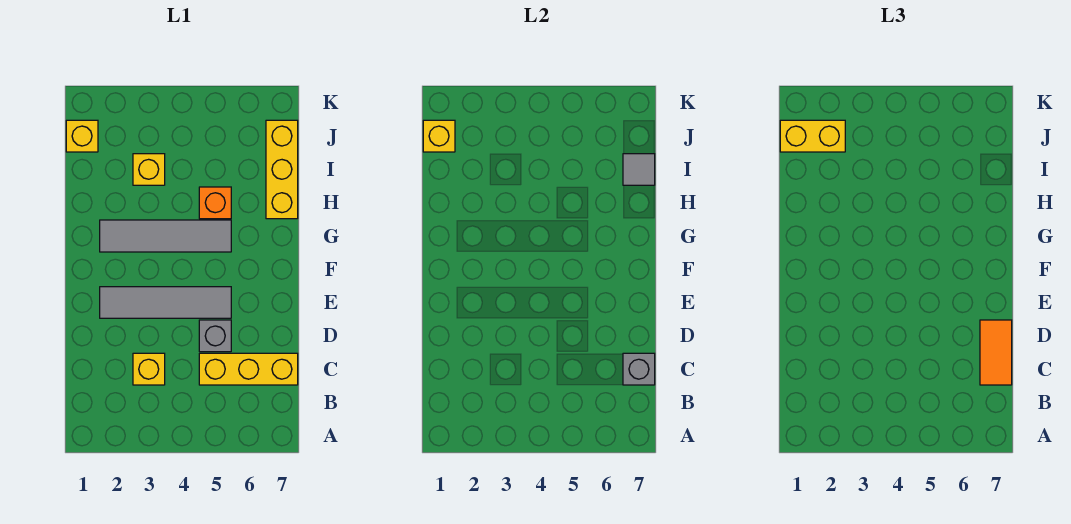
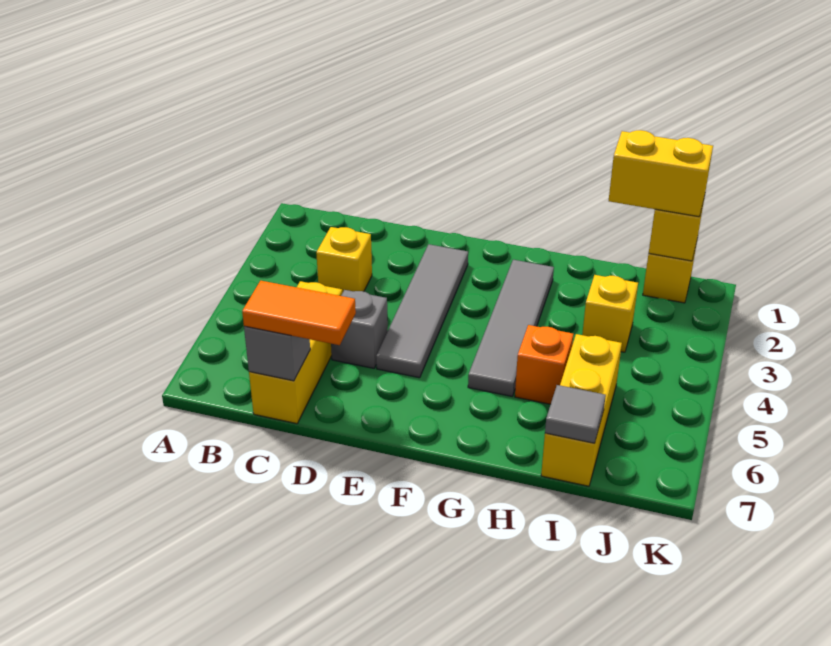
yellow brick H7:J7 level 1 -> yellow brick I5:I7 level 1
yellow brick J1:J2 level 3 -> yellow brick I1:J1 level 3

